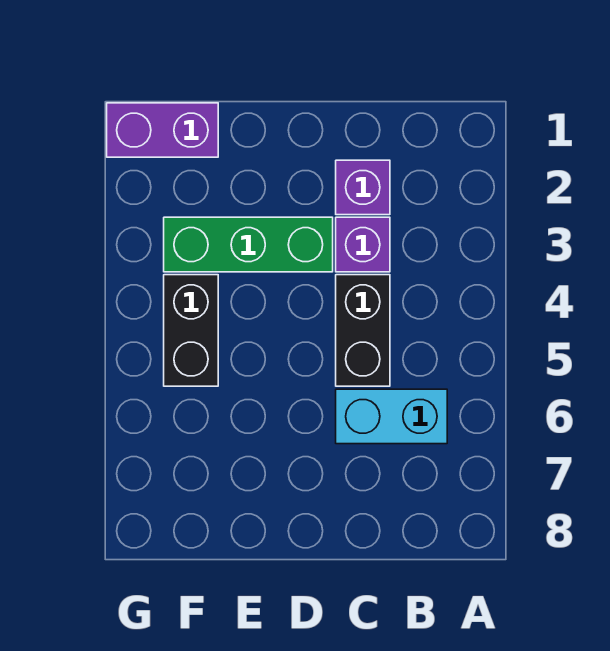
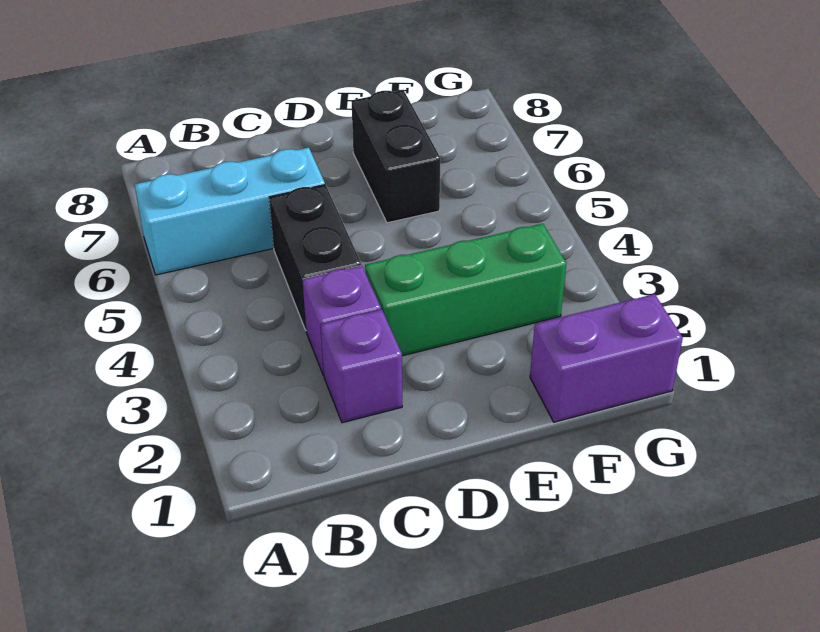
cyan brick B6:C6 level 1 -> cyan brick A6:C6 level 1
black brick F4:F5 level 1 -> black brick E6:E7 level 1

